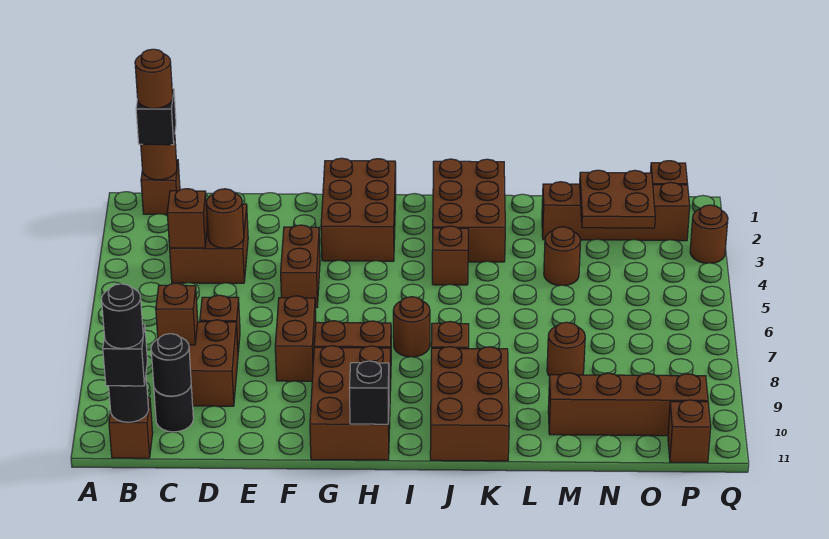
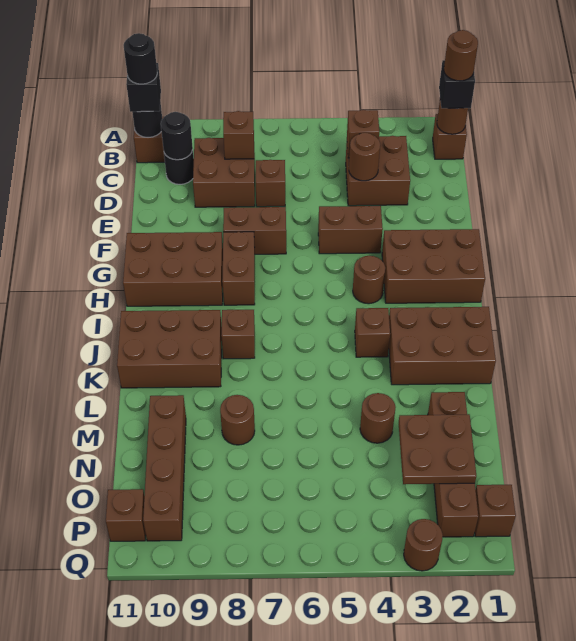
black brick H11 level 2 -> none
brown round brick I7 level 1 -> brown round brick H4 level 1

